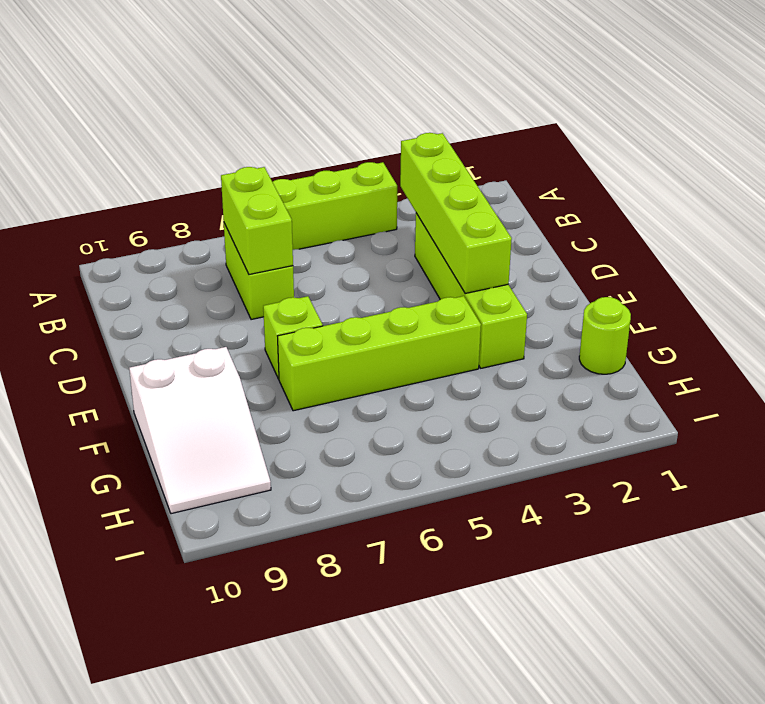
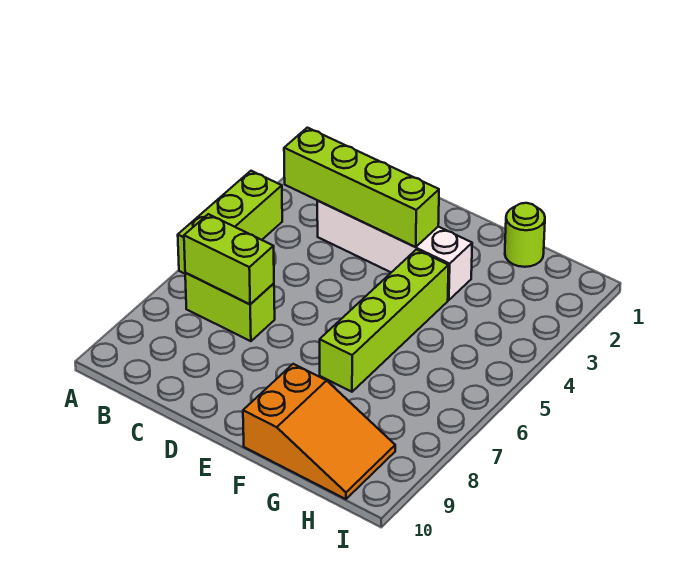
lime brick C3:F3 level 1 -> white brick C3:F3 level 1
lime brick E7 level 1 -> none
white slope F9:H10 level 1 top F -> orange slope F9:H10 level 1 top F

